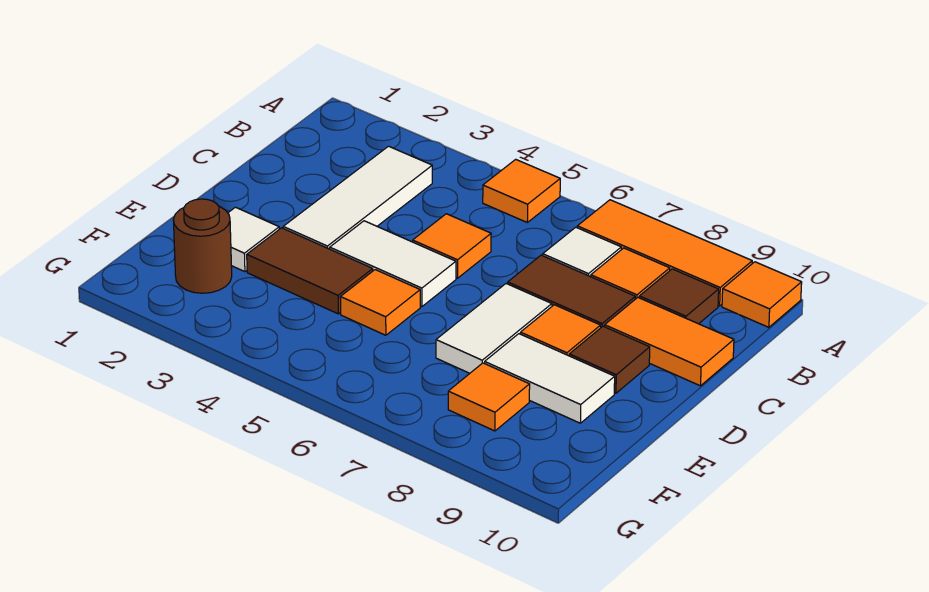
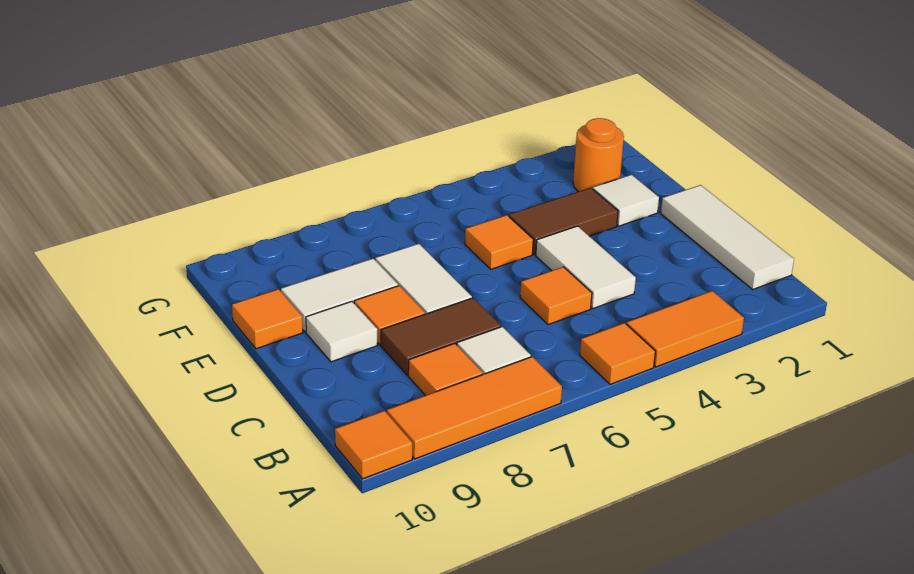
white tile B3:D3 level 1 -> white tile B1:D1 level 1
brown tile B9 level 1 -> none
orange tile C9:C10 level 1 -> orange tile A3:A4 level 1
white tile D4:D5 level 1 -> white tile C4:D4 level 1
brown tile D9 level 1 -> white tile D9 level 1
brown round brick F2 level 1 -> orange round brick F2 level 1
orange tile F8 level 1 -> orange tile E10 level 1

